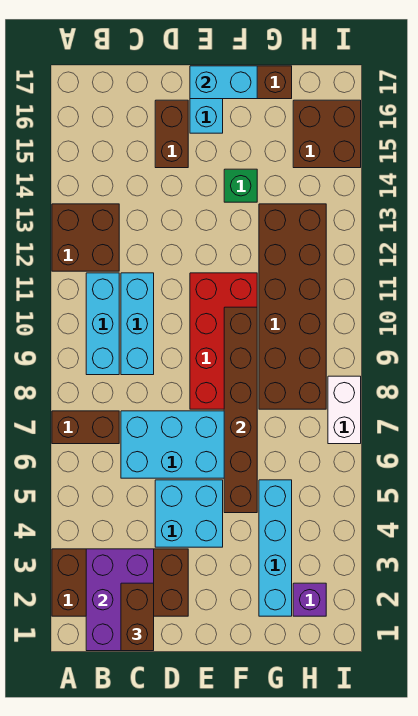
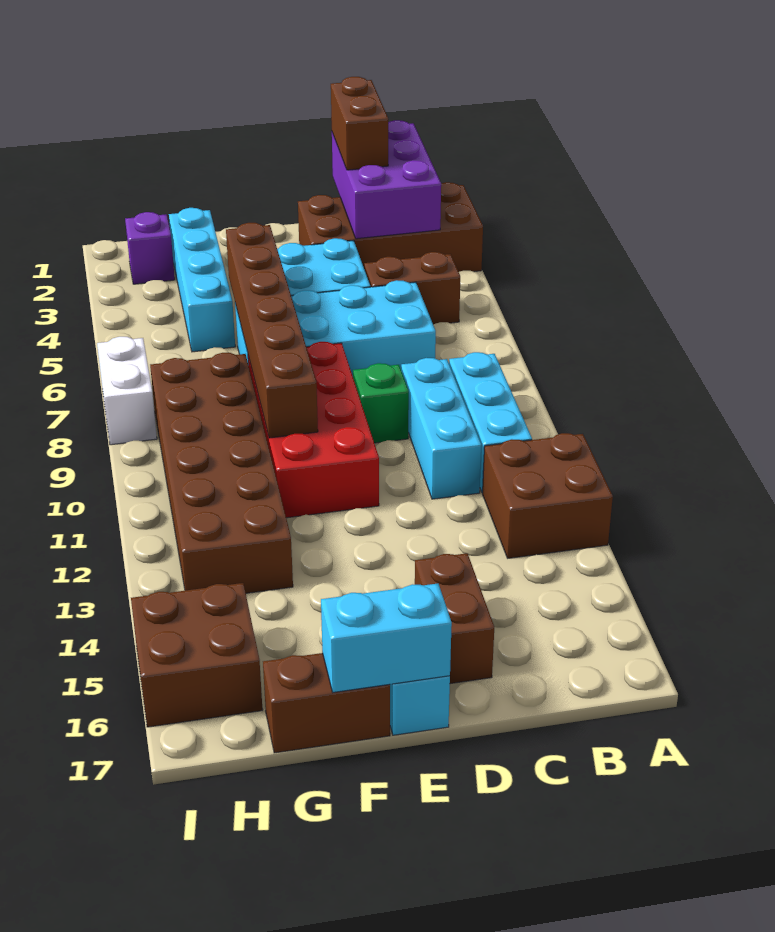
brown brick A7:B7 level 1 -> brown brick B5:C5 level 1
green brick F14 level 1 -> green brick D9 level 1

